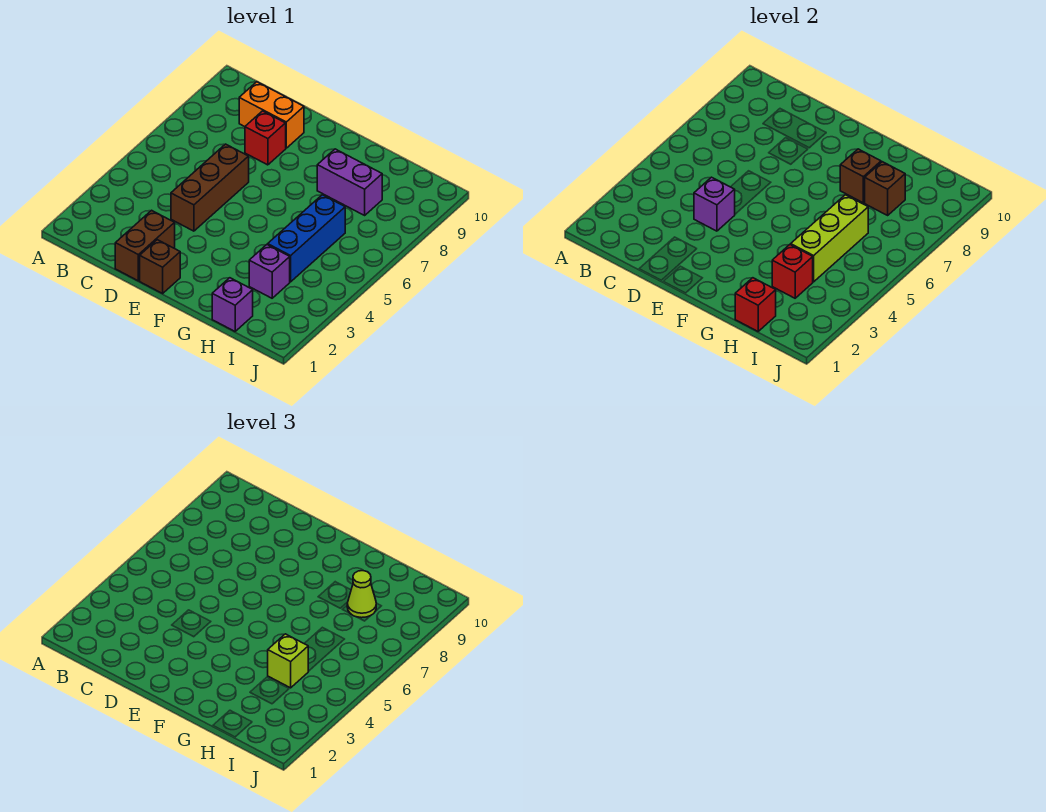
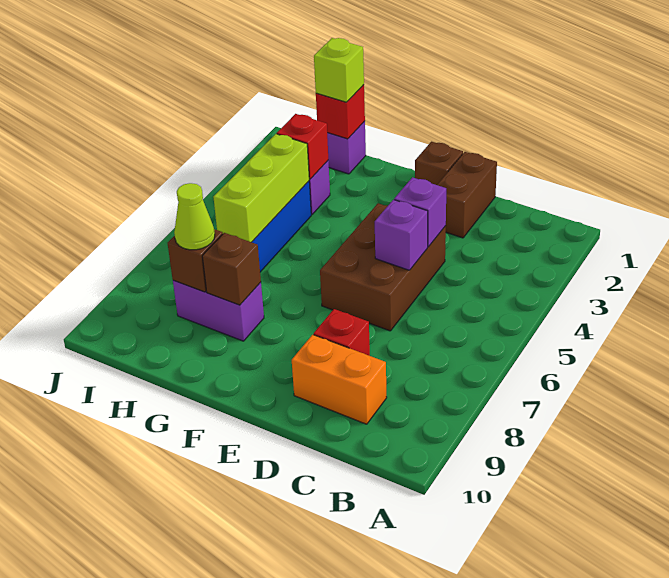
brown brick D4:D6 level 1 -> brown brick D4:E6 level 1
none -> purple brick D5 level 2
lime brick H4 level 3 -> lime brick H1 level 3

